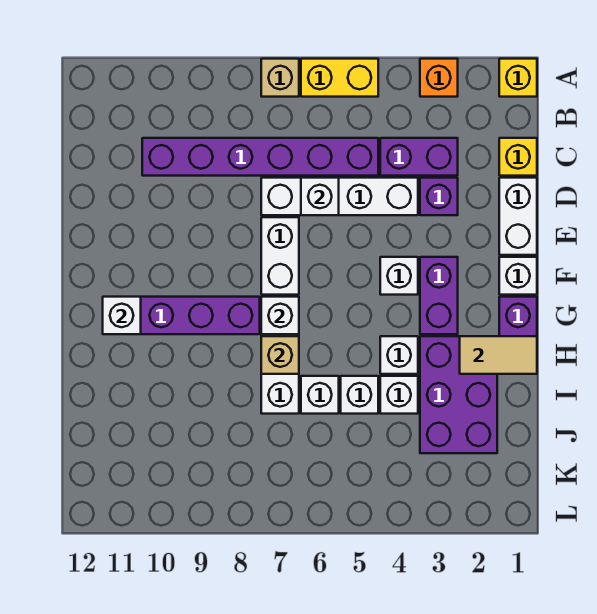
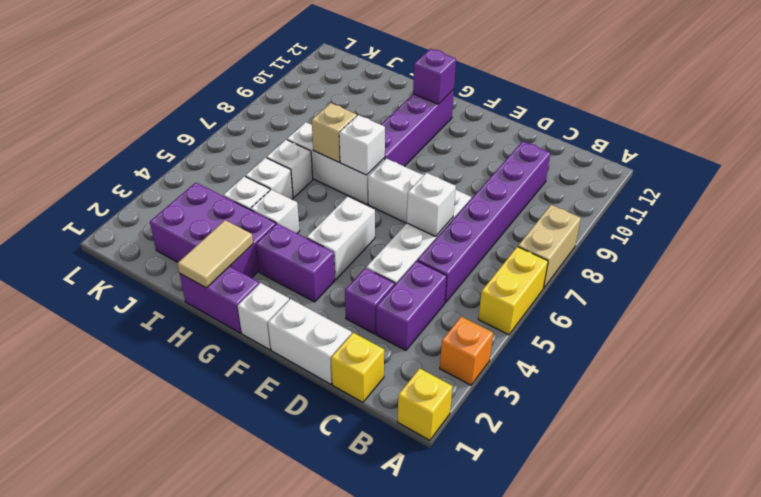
tan brick A7 level 1 -> tan brick A7:A8 level 1
white brick F4 level 1 -> white brick F4:F5 level 1
white brick G11 level 2 -> purple brick G11 level 2

